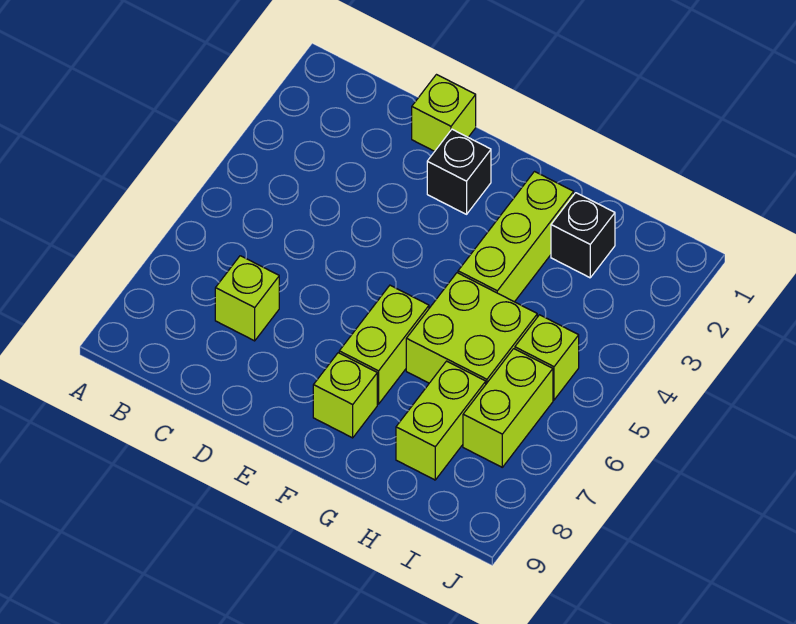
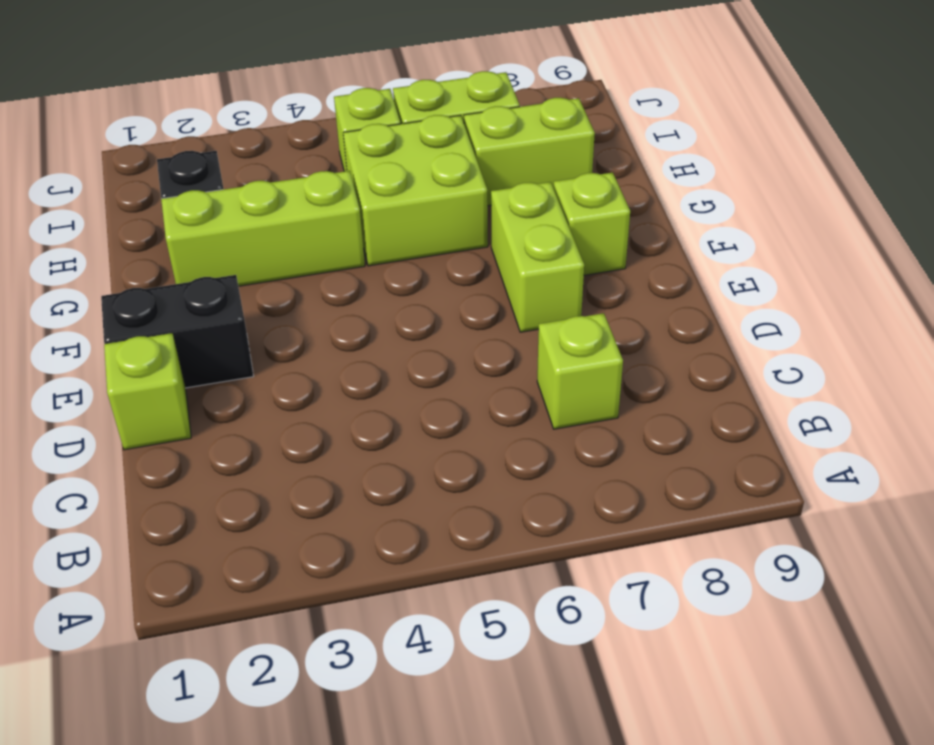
black brick E2 level 1 -> black brick E1:E2 level 1
lime brick F6:F7 level 1 -> lime brick E7:F7 level 1

